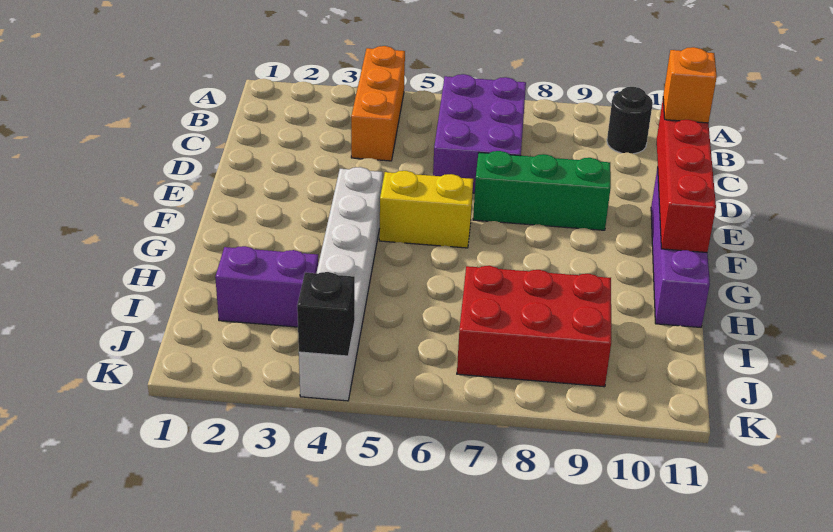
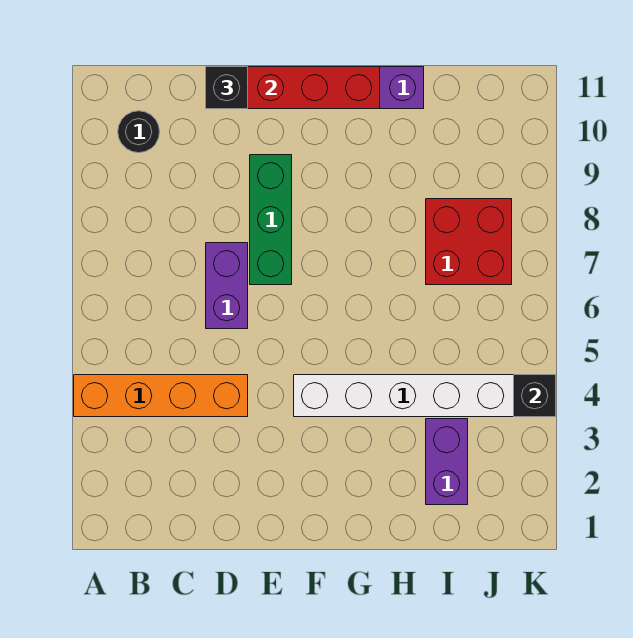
orange brick A4:C4 level 1 -> orange brick A4:D4 level 1
purple brick B6:D7 level 1 -> purple brick D6:D7 level 1
orange brick D11 level 3 -> black brick D11 level 3
yellow brick F5:F6 level 1 -> none
red brick I7:J9 level 1 -> red brick I7:J8 level 1

